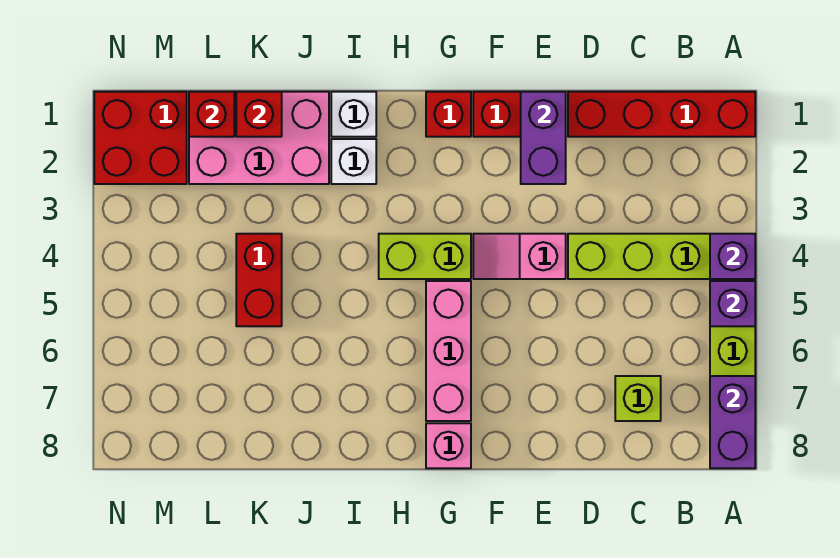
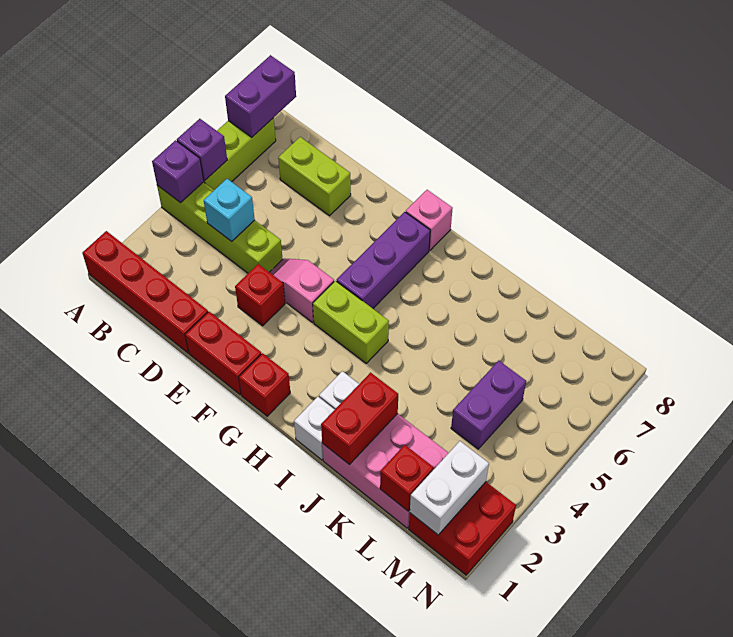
none -> cyan brick C4 level 2
lime brick C7 level 1 -> lime brick C7:D7 level 1
purple brick E1:E2 level 2 -> purple brick L4:L5 level 1
pink slope E4:F4 level 1 top E -> pink slope E4:F4 level 1 top F
pink brick G5:G7 level 1 -> purple brick G5:G7 level 1
red brick K1 level 2 -> red brick E3 level 1
red brick K4:K5 level 1 -> red brick J1:J2 level 2
none -> white brick M1:M2 level 2

